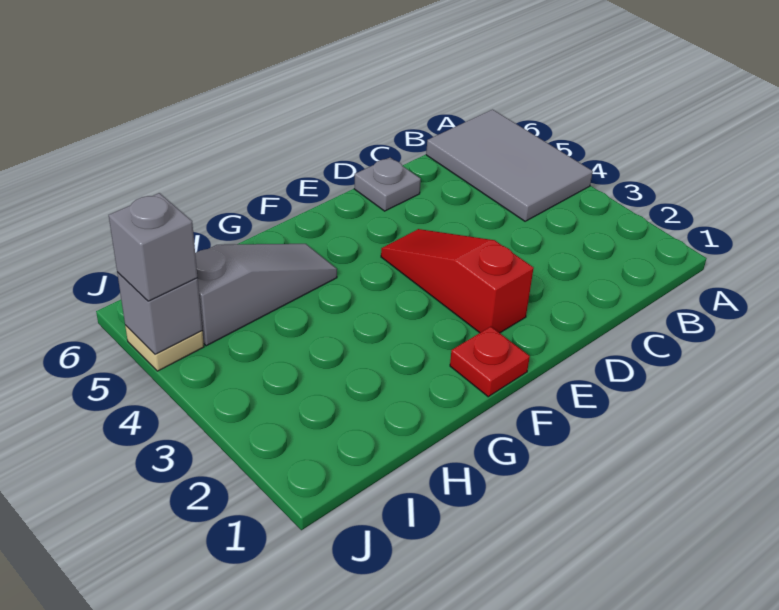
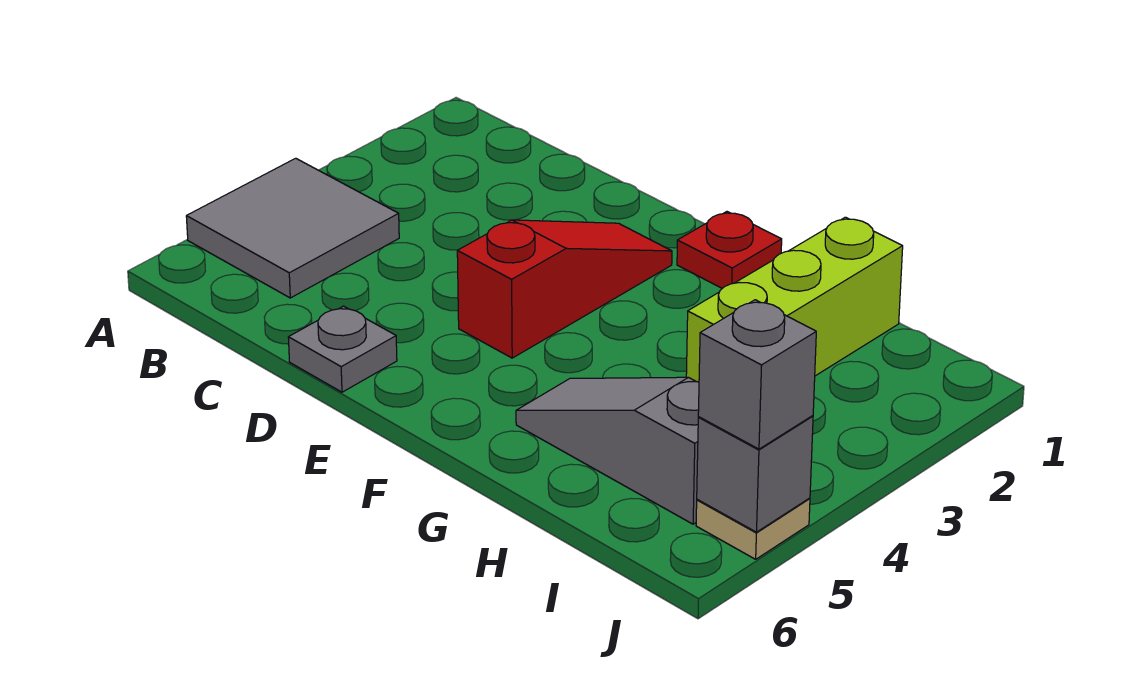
grey tile A4:B6 level 1 -> grey tile A4:B5 level 1
red slope E2:E4 level 1 top 2 -> red slope E2:E4 level 1 top 4
none -> lime brick H1:H3 level 1

